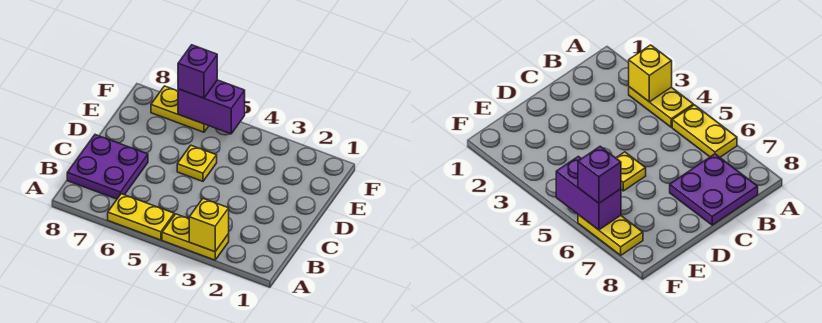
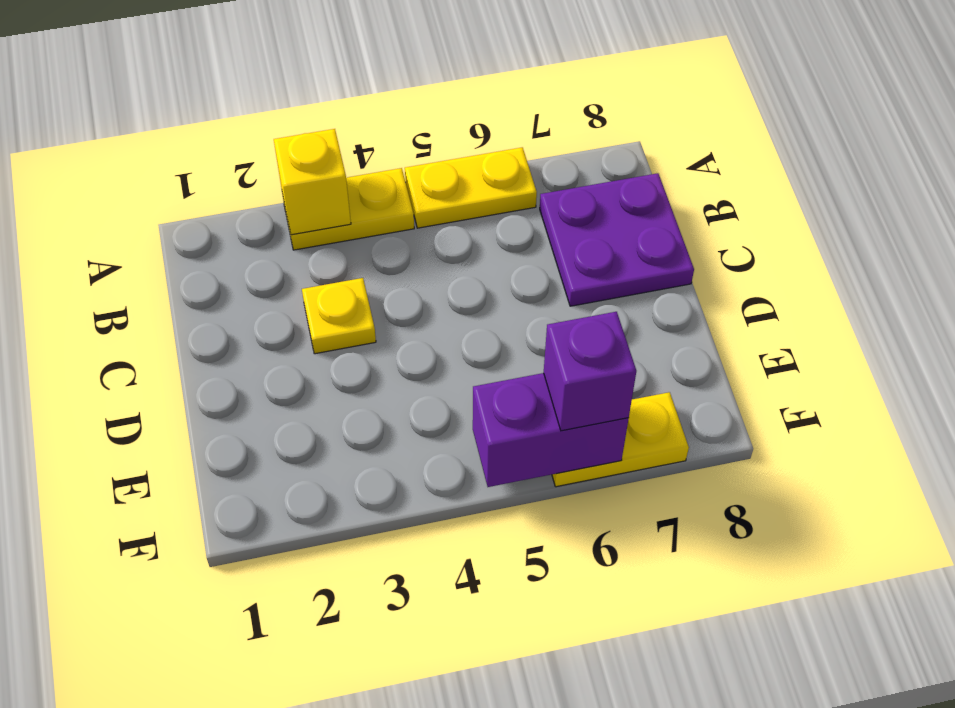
yellow plate D5 level 1 -> yellow plate C3 level 1

